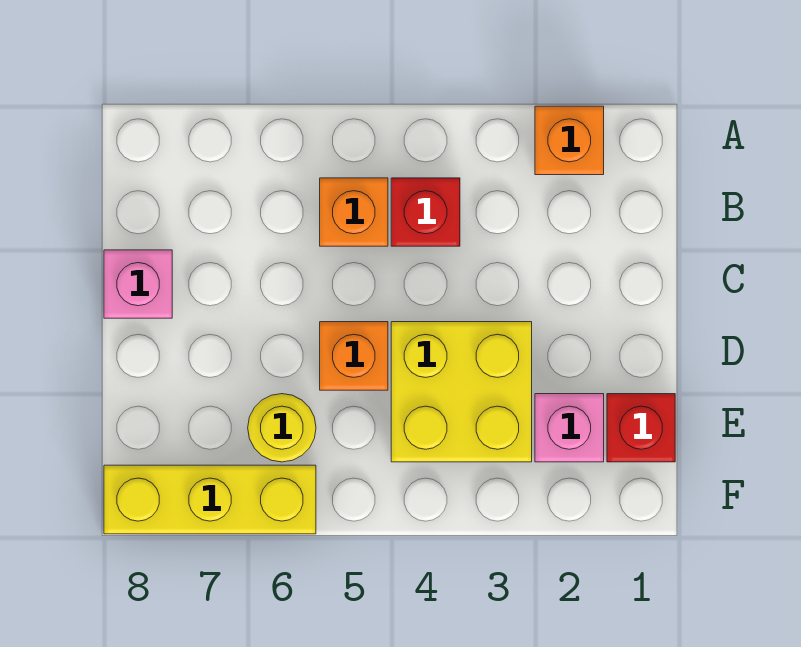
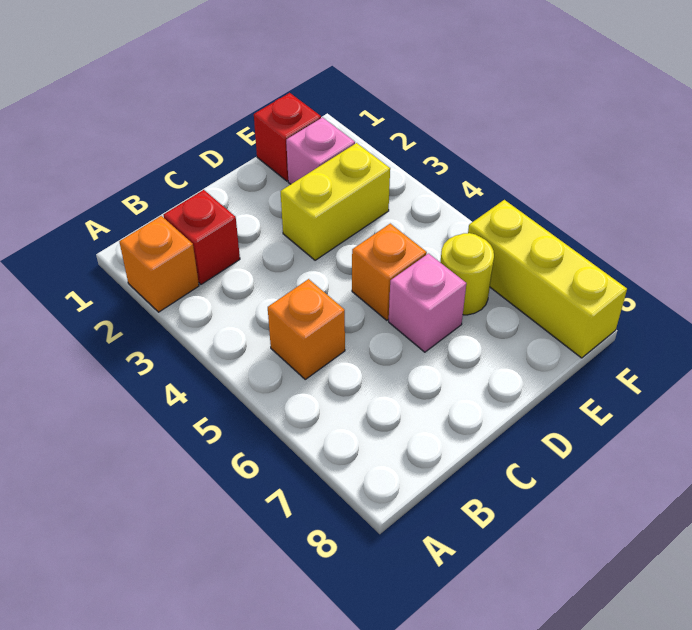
red brick B4 level 1 -> red brick B2 level 1
pink brick C8 level 1 -> pink brick D6 level 1
yellow brick D3:E4 level 1 -> yellow brick D3:E3 level 1

